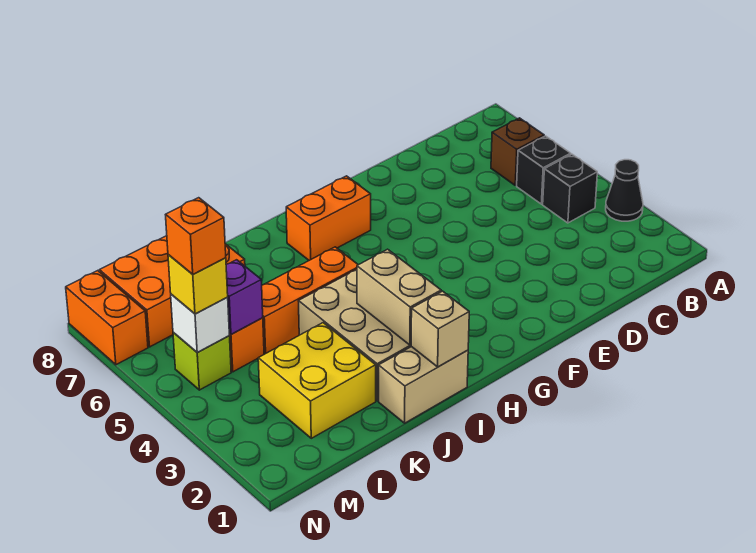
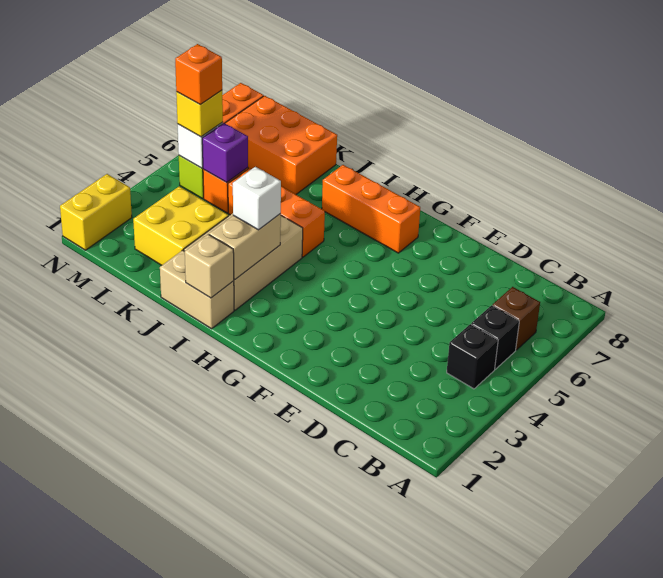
black cone A3 level 1 -> none
orange brick G7:H7 level 1 -> orange brick G7:I7 level 1
none -> white brick I3 level 3
none -> yellow brick N1:N2 level 1

